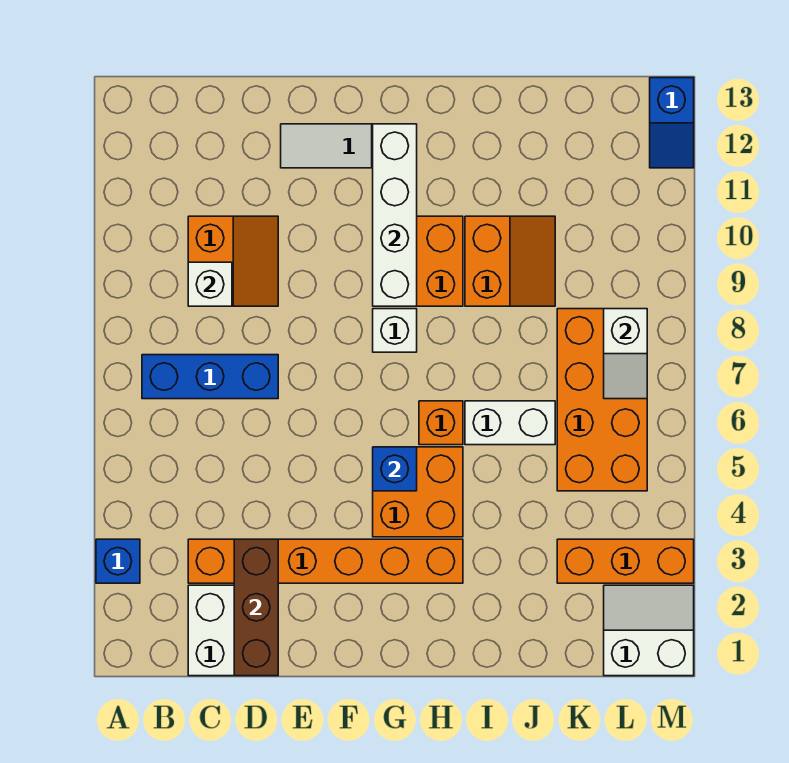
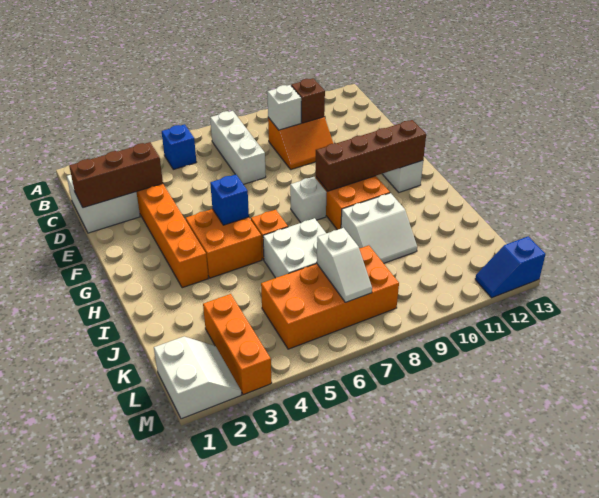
blue brick A3 level 1 -> blue brick B5 level 1
blue brick B7:D7 level 1 -> white brick B7:D7 level 1
none -> brown brick C10 level 2
white brick G9:G12 level 2 -> brown brick G9:G12 level 2
white brick I6:J6 level 1 -> white brick I6:J7 level 1
orange slope I9:J10 level 1 top I -> white slope I9:J10 level 1 top I
white slope L7:L8 level 2 top 8 -> white slope K7:L7 level 2 top K

